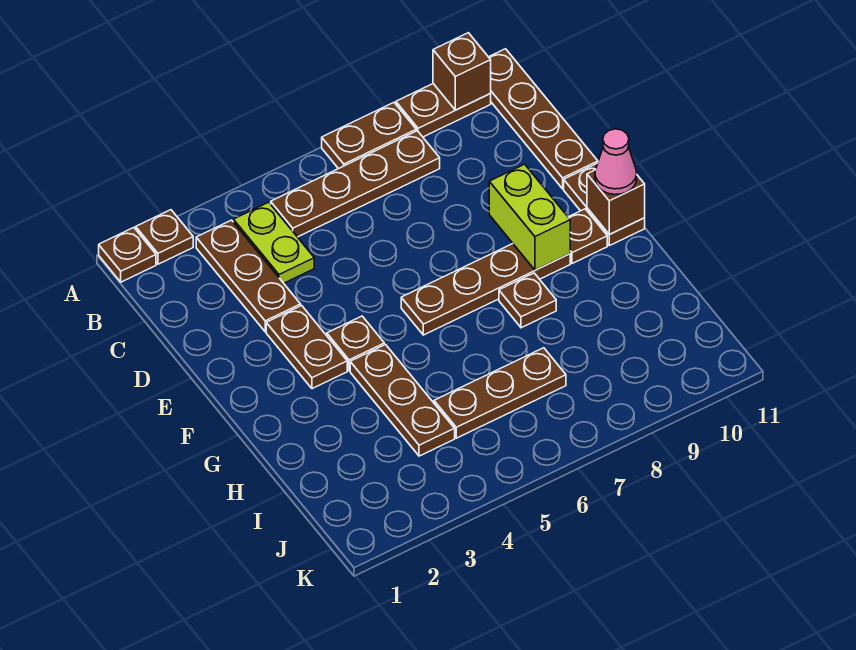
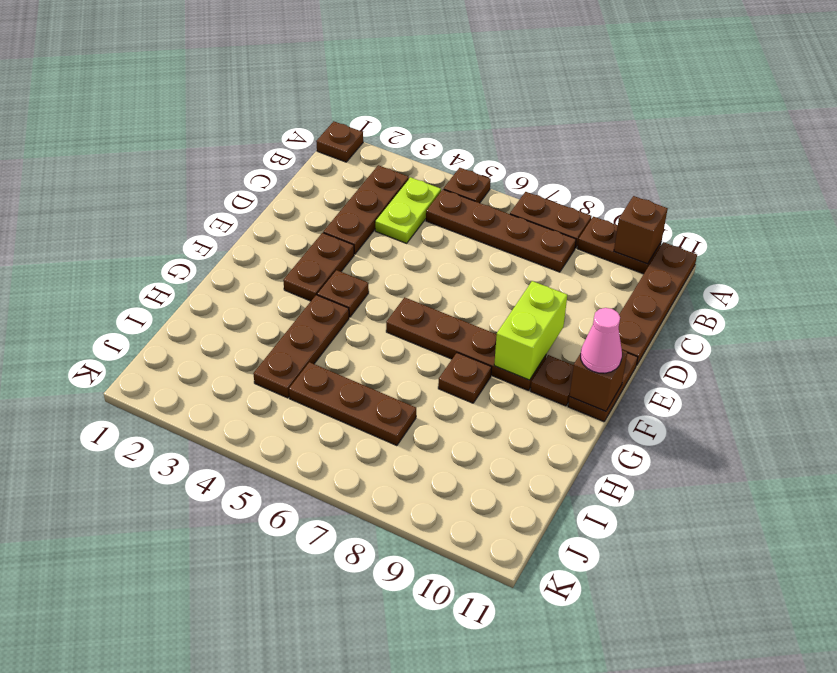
brown plate A2 level 1 -> brown plate A5 level 1

